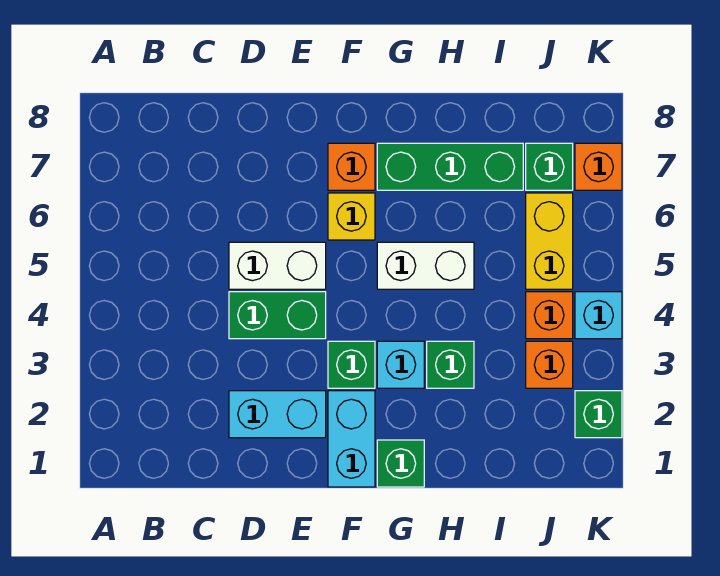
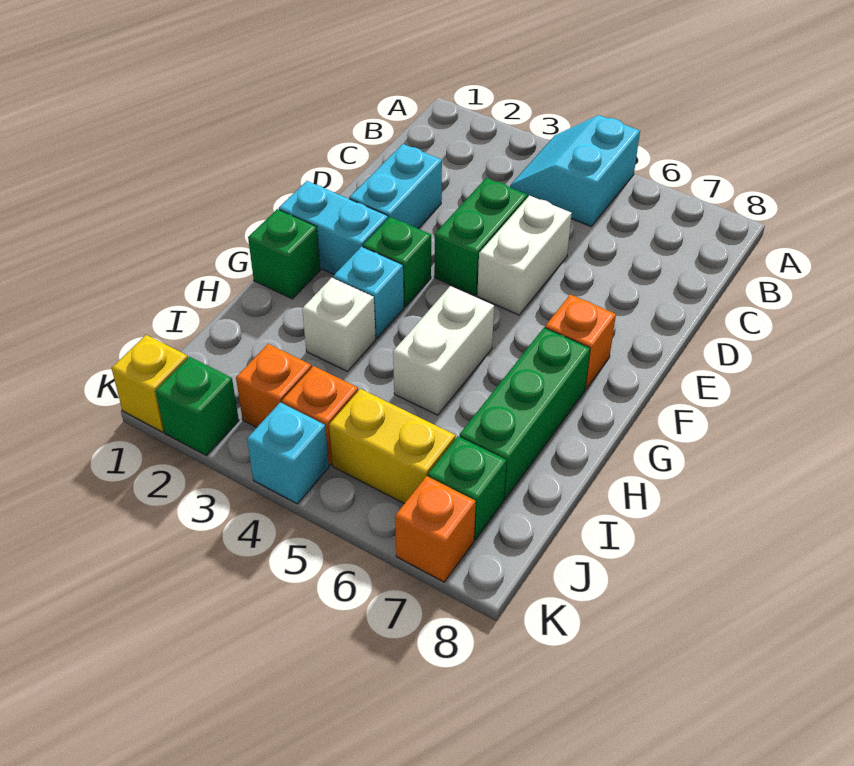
none -> cyan slope A4:B5 level 1 top 5
yellow brick F6 level 1 -> yellow brick K1 level 1
green brick H3 level 1 -> white brick H3 level 1

